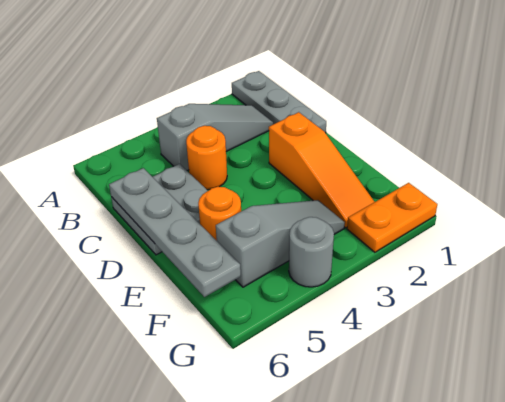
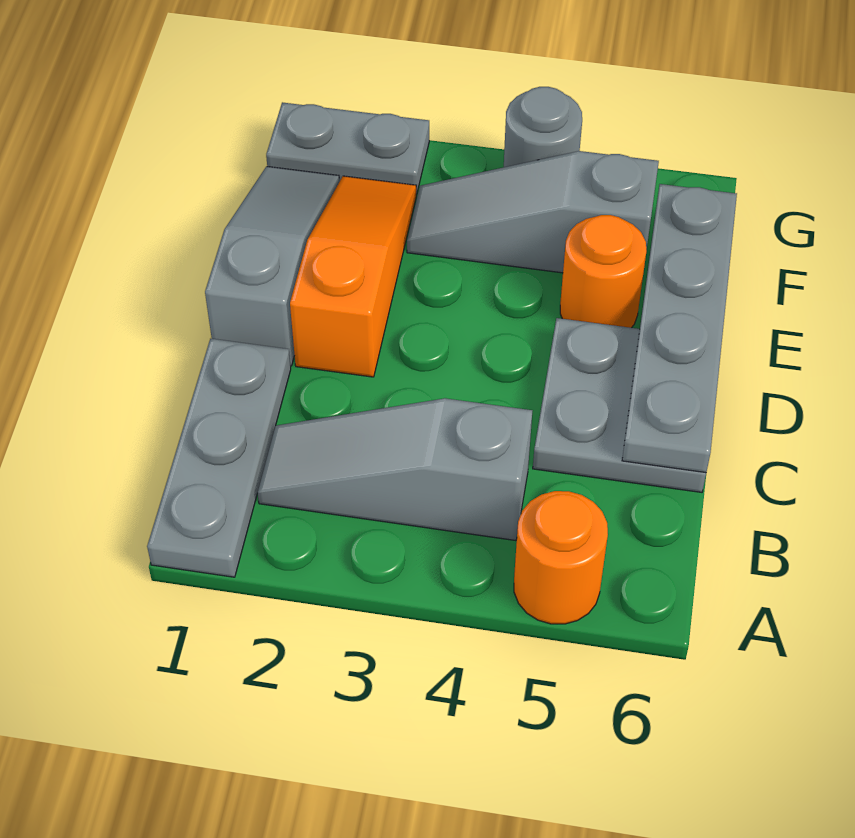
orange round brick C4 level 1 -> orange round brick A5 level 1
none -> grey slope D1:F1 level 1 top D
orange plate G1:G2 level 1 -> grey plate G1:G2 level 1

